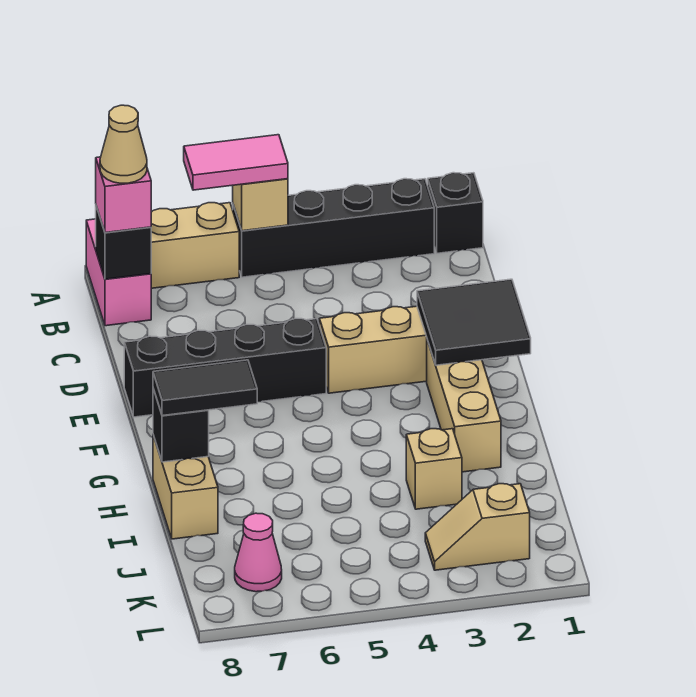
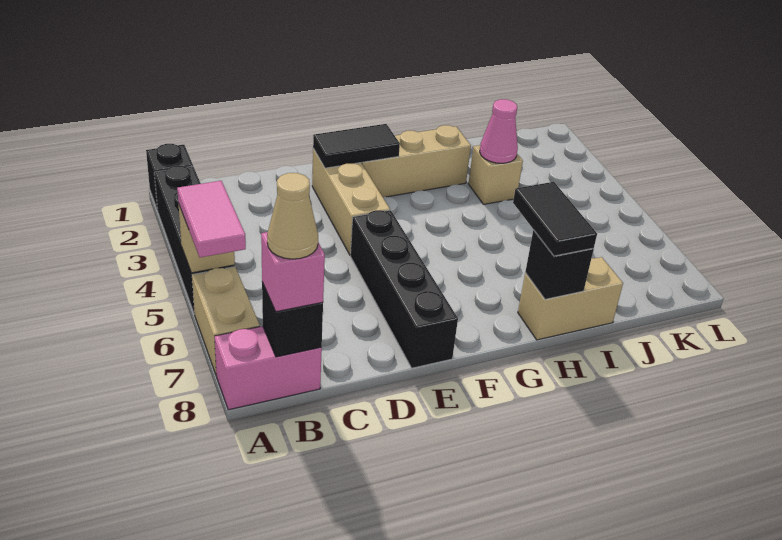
black tile E1:F2 level 2 -> black tile E2:F2 level 2
tan slope K2:K3 level 1 top 2 -> none
pink cone K7 level 1 -> pink cone I3 level 2

